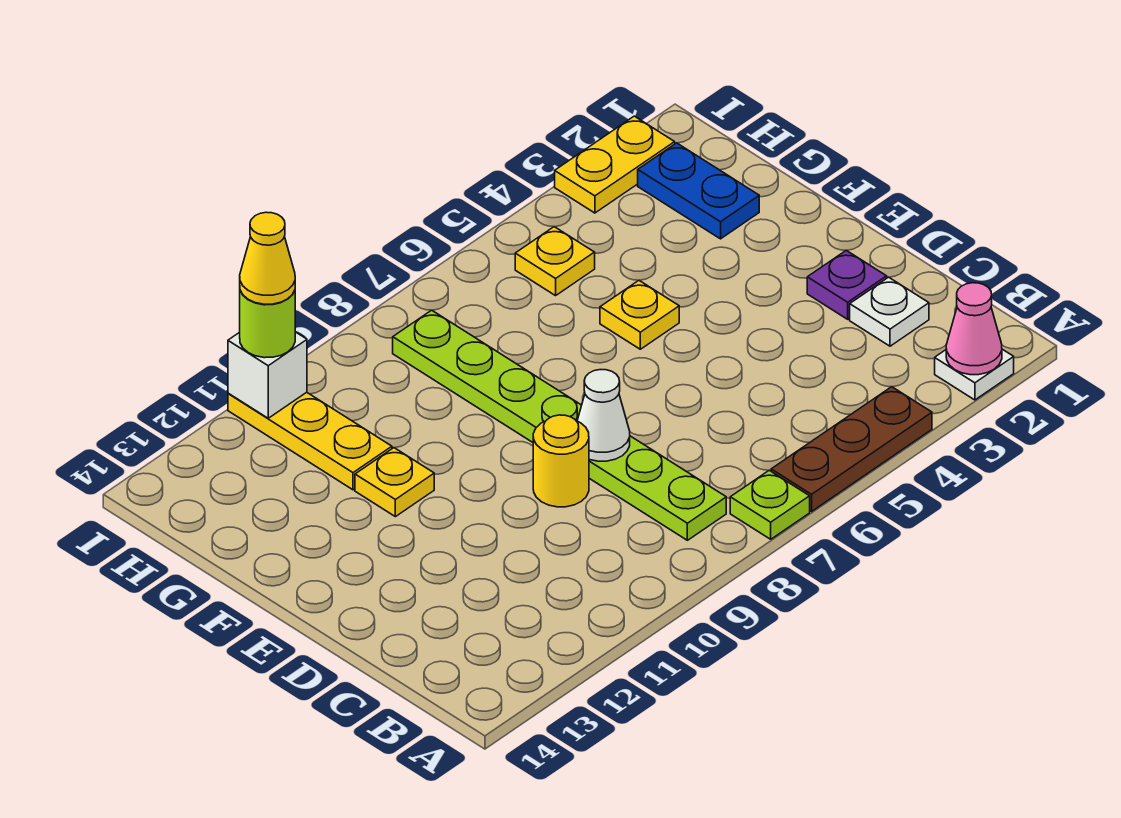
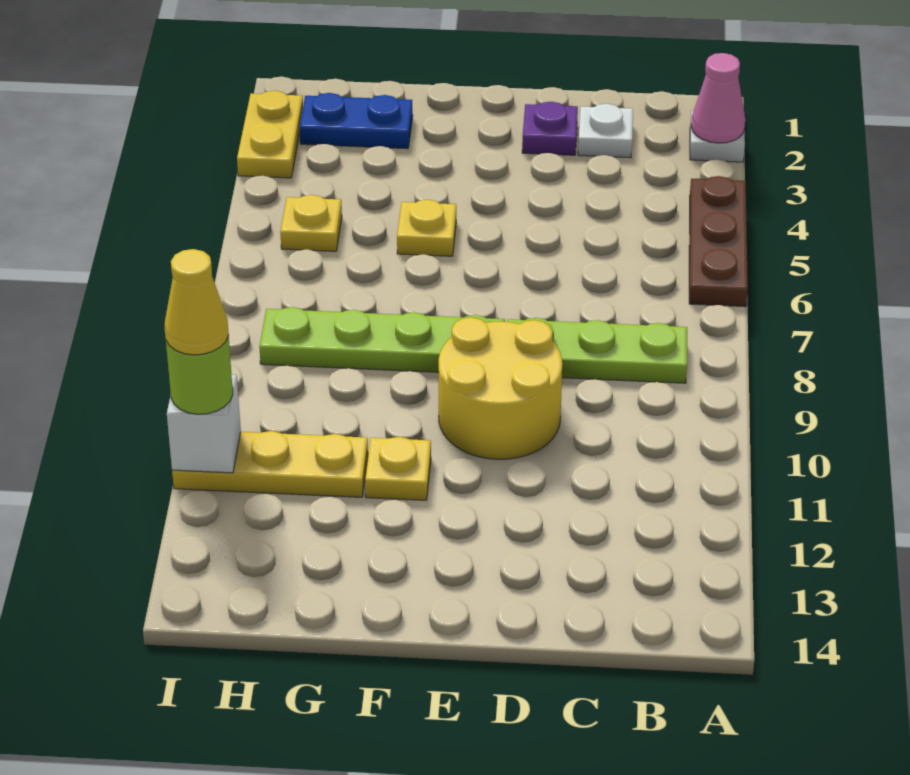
lime plate A7 level 1 -> none
white cone D8 level 2 -> none
yellow round brick D9 level 1 -> yellow round brick D9:E10 level 1

